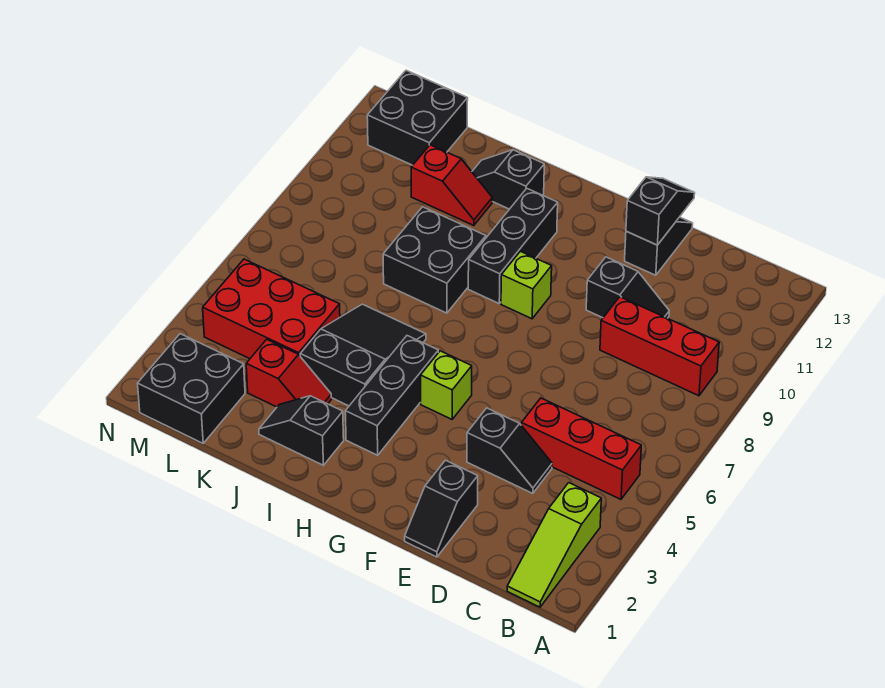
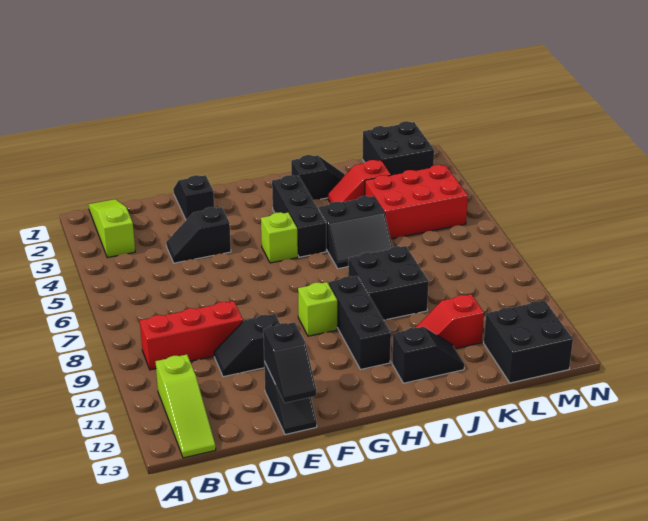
red brick B5:D5 level 1 -> none
none -> lime slope B11:B13 level 1 top 11
black slope I4:J6 level 1 top 4 -> black slope I5:J6 level 1 top 5

